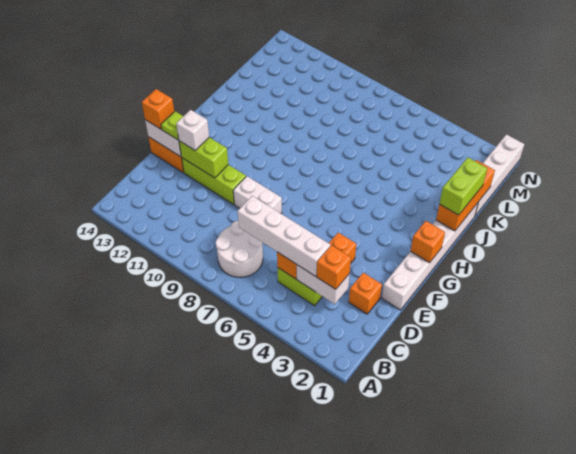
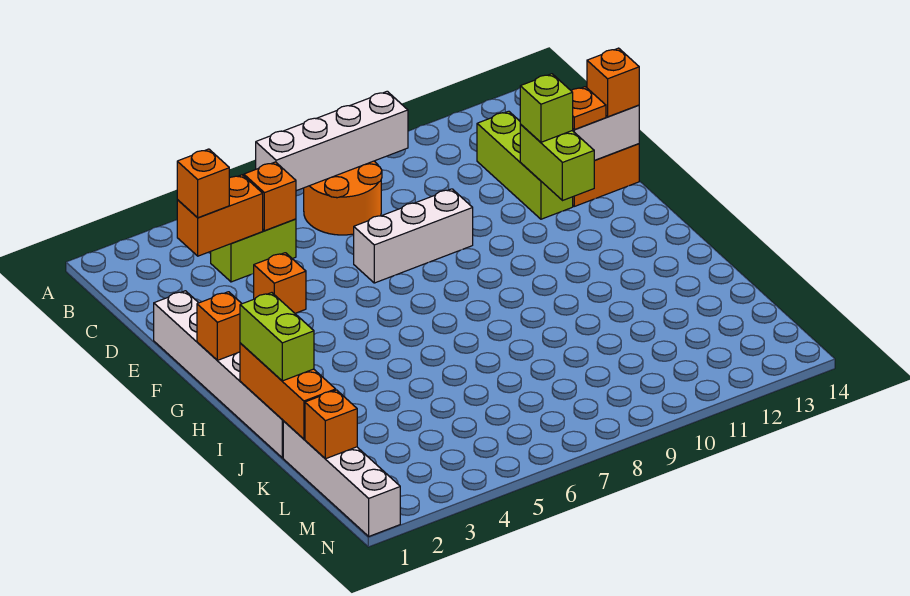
white round brick B7:C8 level 1 -> orange round brick B7:C8 level 1
white brick C3:C4 level 2 -> orange brick C3:C4 level 2
white brick C4:C7 level 3 -> white brick B6:B9 level 2
orange brick D2 level 1 -> orange brick L1 level 2
white brick E8:E9 level 1 -> white brick E7:E9 level 1
lime brick E10:E12 level 1 -> lime brick C12:E12 level 1
lime brick E11:E12 level 2 -> lime brick E12:F12 level 2
white brick E12 level 3 -> lime brick E12 level 3
lime plate E13 level 3 -> orange plate E13 level 3

